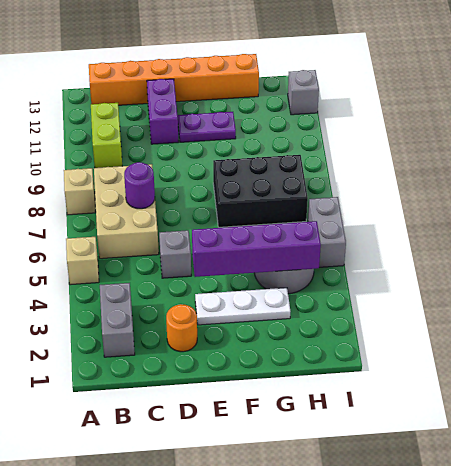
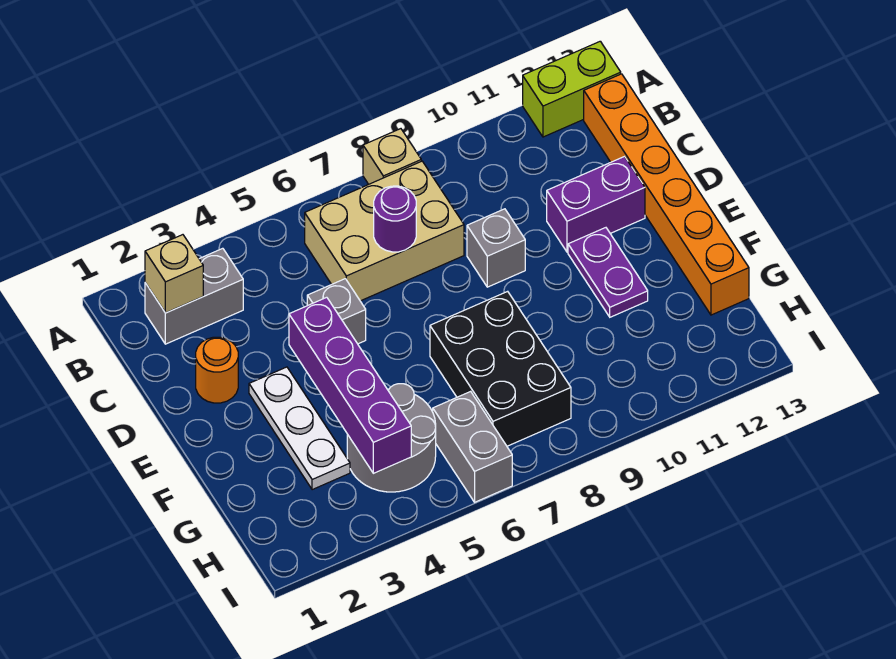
tan brick A5 level 1 -> tan brick B2 level 2
lime brick B10:B11 level 1 -> lime brick A12:A13 level 1
grey brick I5:I6 level 1 -> grey brick H6:I6 level 1
grey brick I12 level 1 -> grey brick D9 level 1

